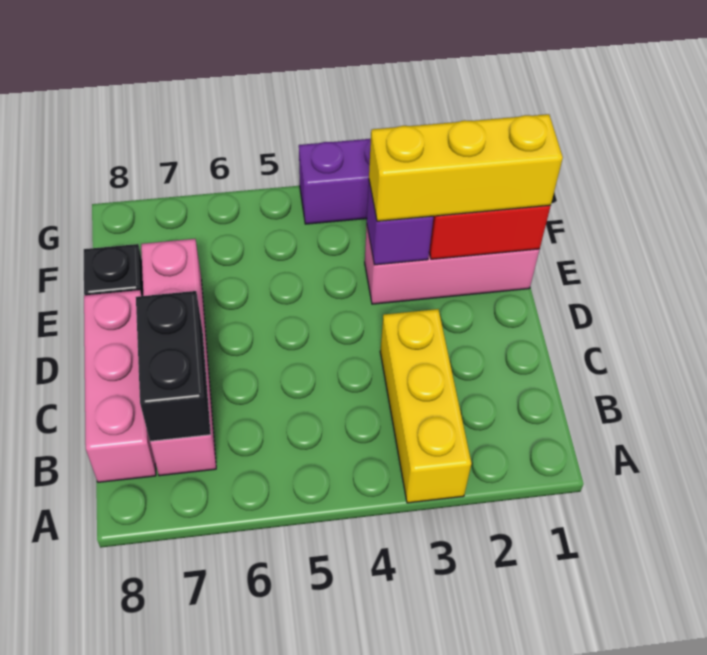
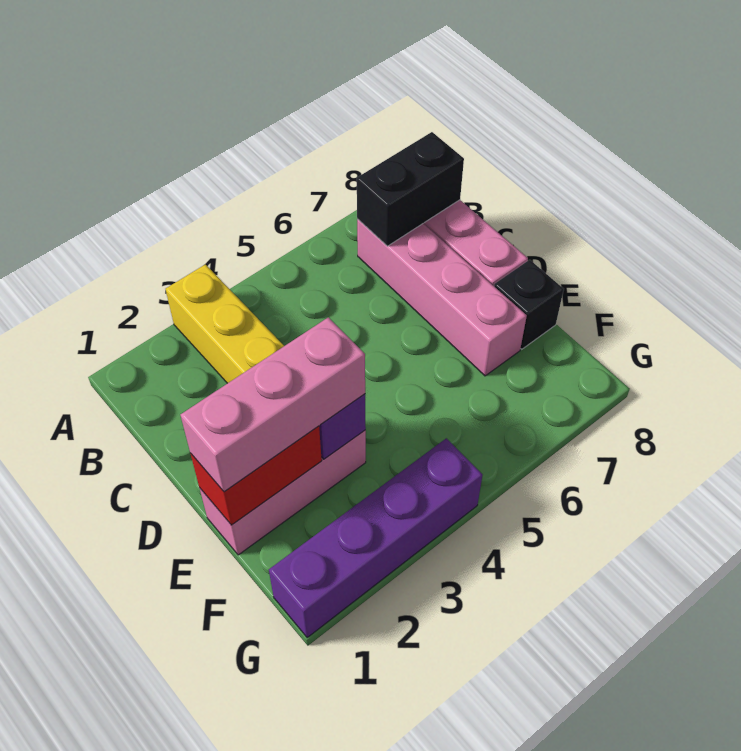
black brick B7:C7 level 2 -> black brick B7:B8 level 2
yellow brick E1:E3 level 3 -> pink brick E1:E3 level 3

